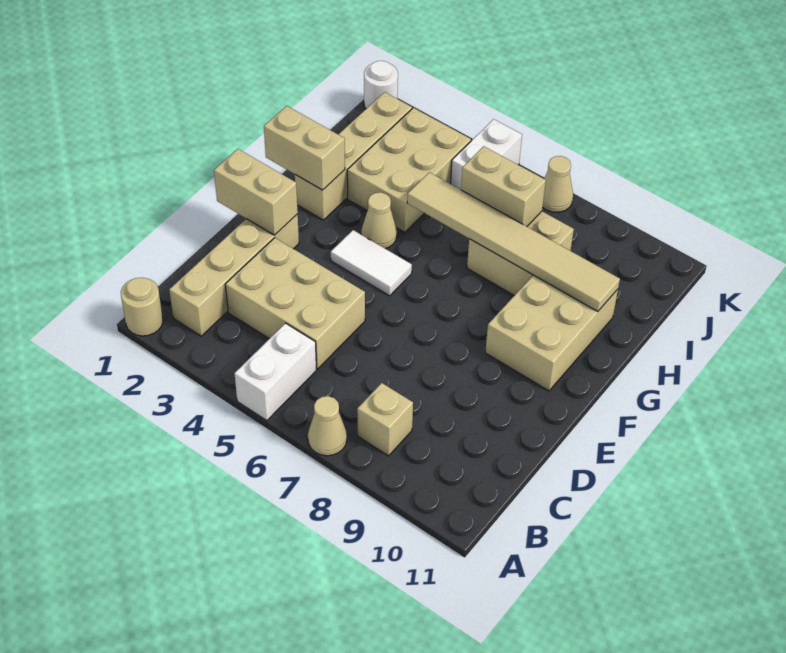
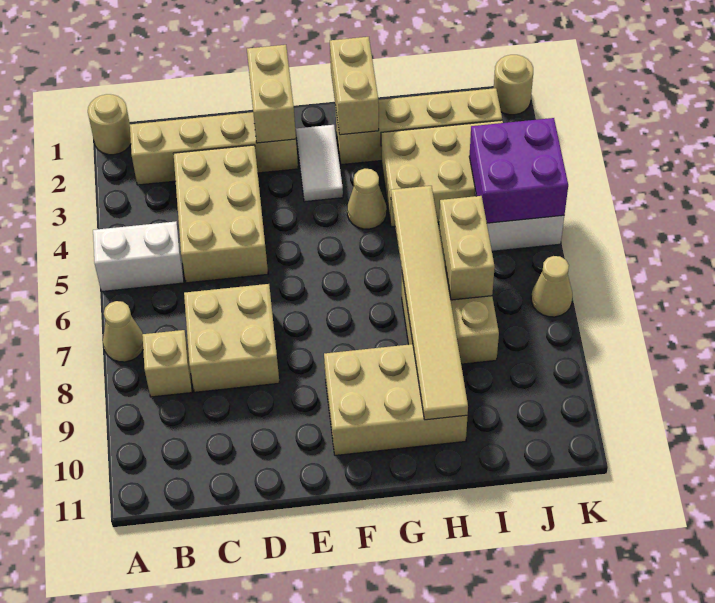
none -> tan brick C7:D8 level 1
white tile F4:F5 level 1 -> white tile F2:F3 level 1
none -> purple brick J4:K5 level 2
white round brick K1 level 1 -> tan round brick K1 level 1

